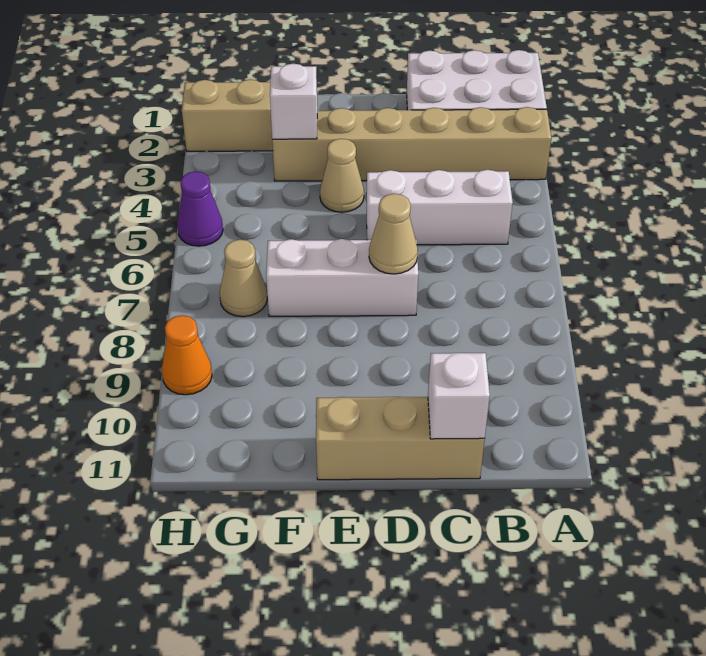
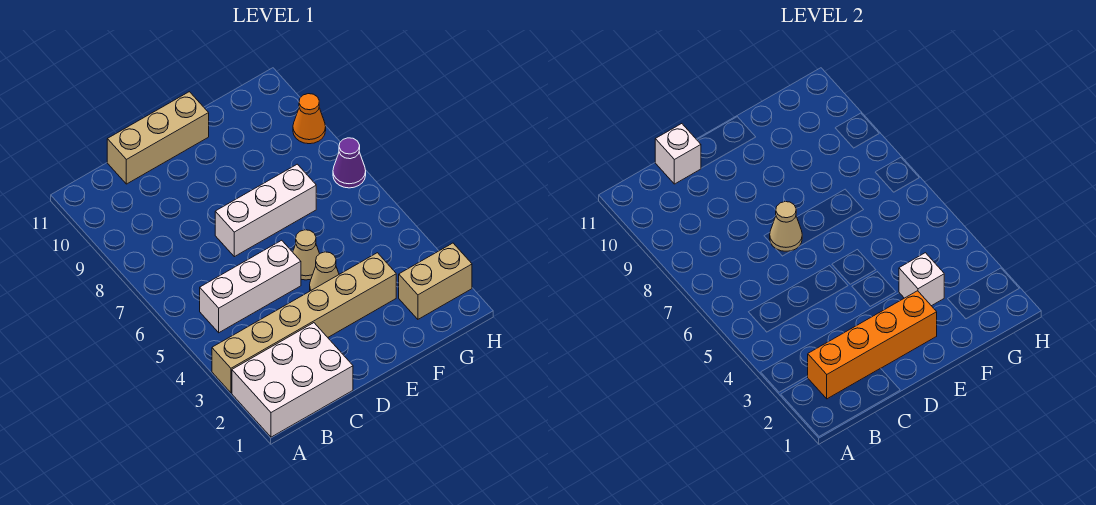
none -> orange brick B2:E2 level 2
tan cone G7 level 1 -> tan cone E5 level 1
purple cone H5 level 1 -> purple cone H7 level 1

